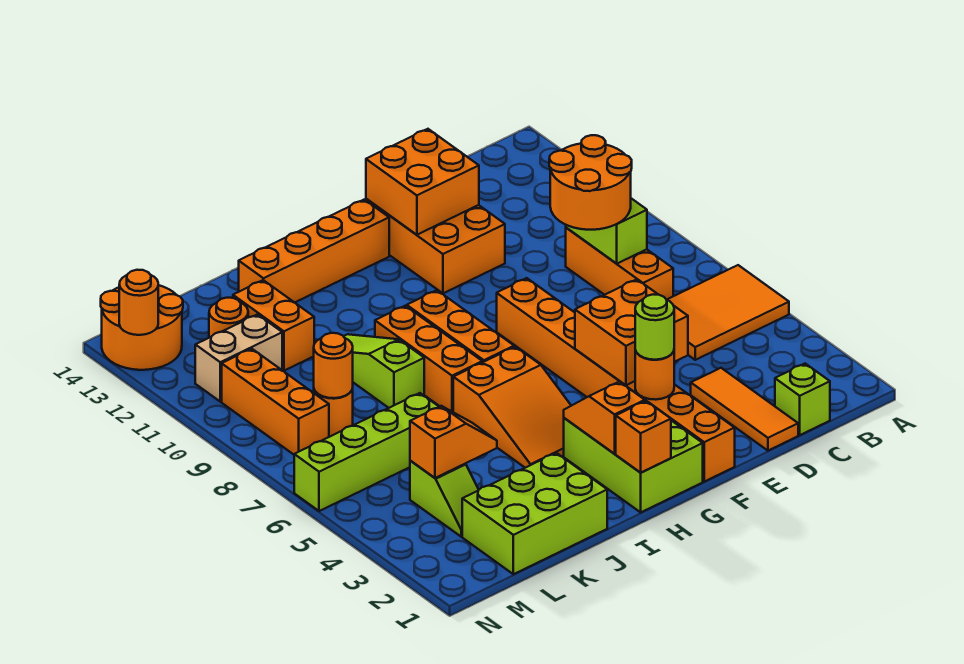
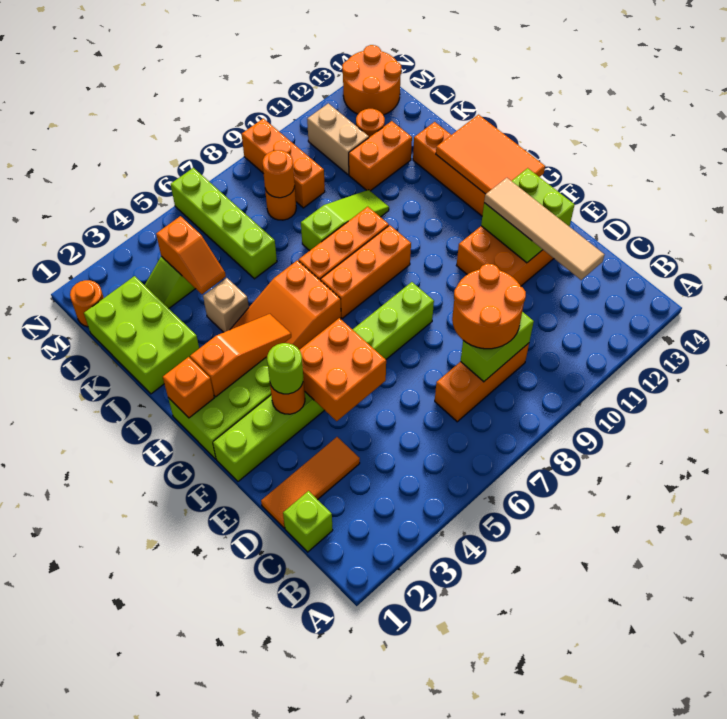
orange tile A5:C6 level 1 -> orange tile G13:I14 level 2
none -> tan tile C12:F12 level 3
orange brick E12:F13 level 2 -> lime brick E12:F13 level 2
orange brick F1:F8 level 1 -> lime brick F1:F8 level 1
orange slope H2:H3 level 2 top 2 -> orange slope H2:H4 level 2 top 2
none -> tan brick J4 level 1
orange brick M8:M10 level 1 -> orange brick L9:N9 level 1
orange round brick N13 level 2 -> orange round brick M1 level 1

